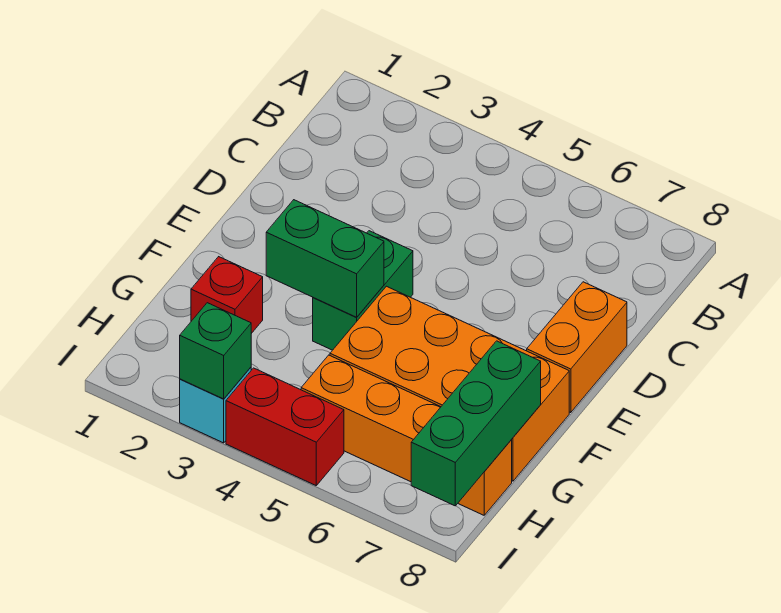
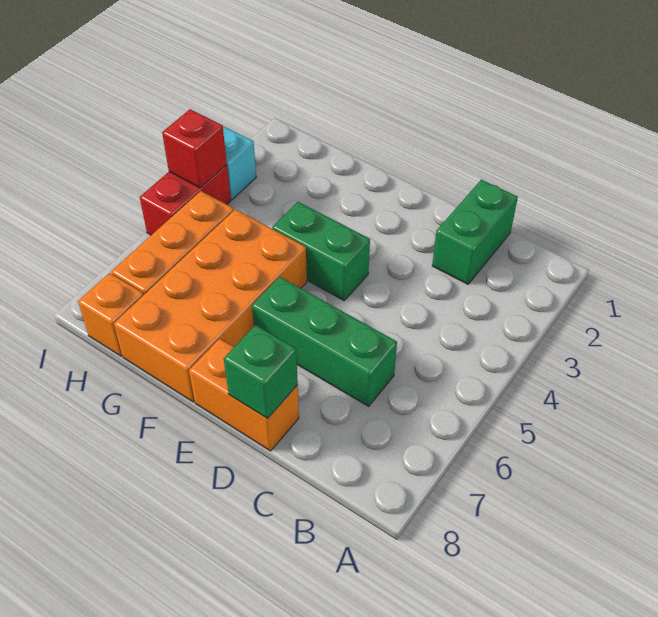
green brick F3:F4 level 2 -> green brick C1:C2 level 1
red brick G2 level 1 -> red brick I4 level 2
green brick G8:I8 level 2 -> green brick C6:E6 level 1
green brick I3 level 2 -> green brick D8 level 2

